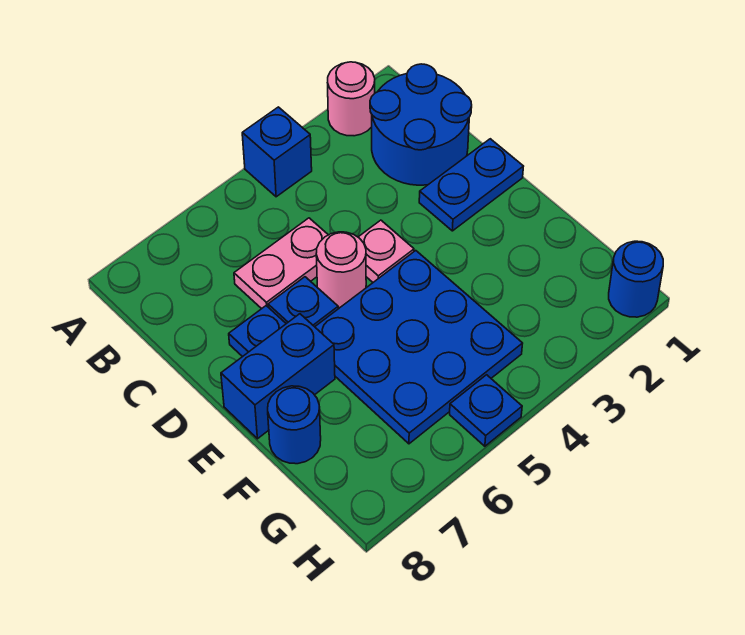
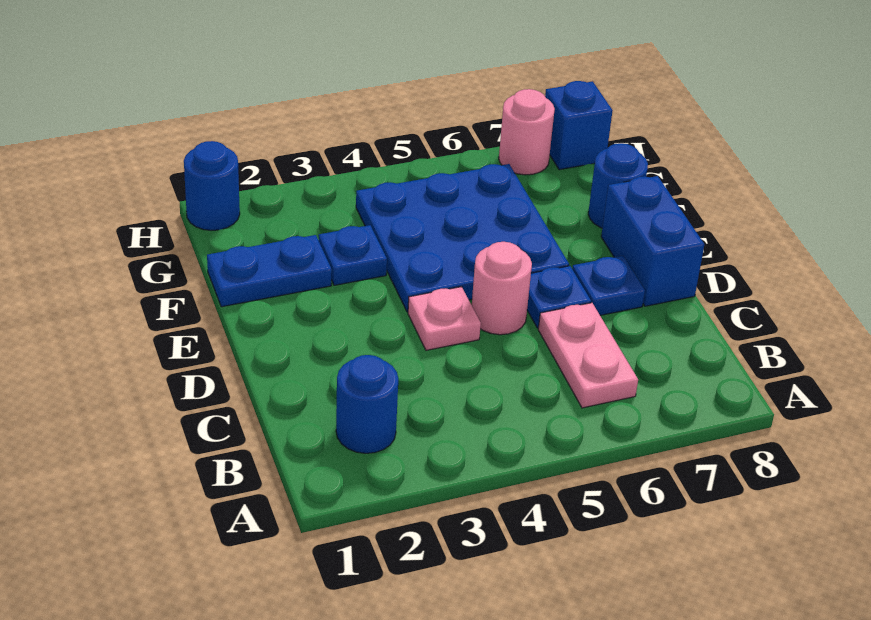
pink round brick A2 level 1 -> pink round brick H7 level 1
blue brick A4 level 1 -> blue brick H8 level 1
blue round brick B1:C2 level 1 -> blue round brick B2 level 1
pink plate C5:C6 level 1 -> pink plate B6:C6 level 1
blue plate D1:D2 level 1 -> blue plate F1:F2 level 1
blue brick E7:E8 level 1 -> blue brick D8:E8 level 1
blue plate H5 level 1 -> blue plate F3 level 1

